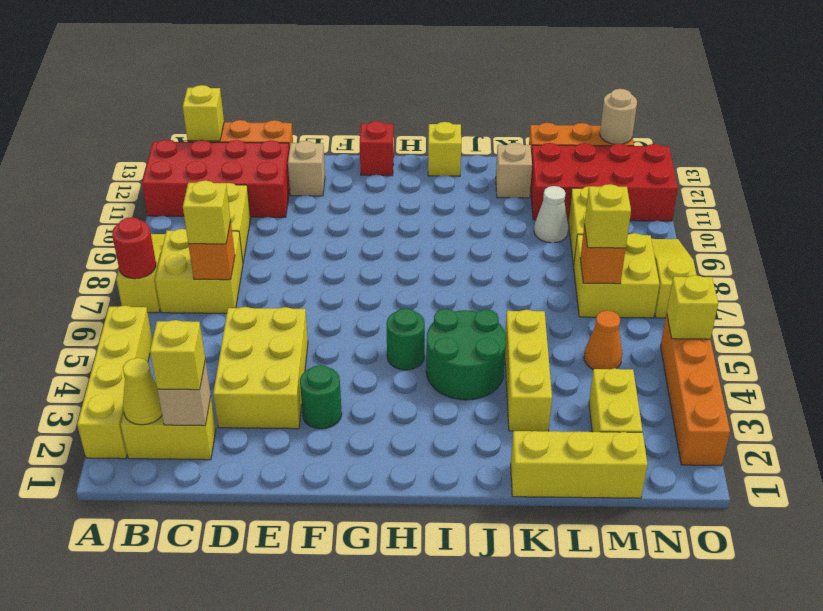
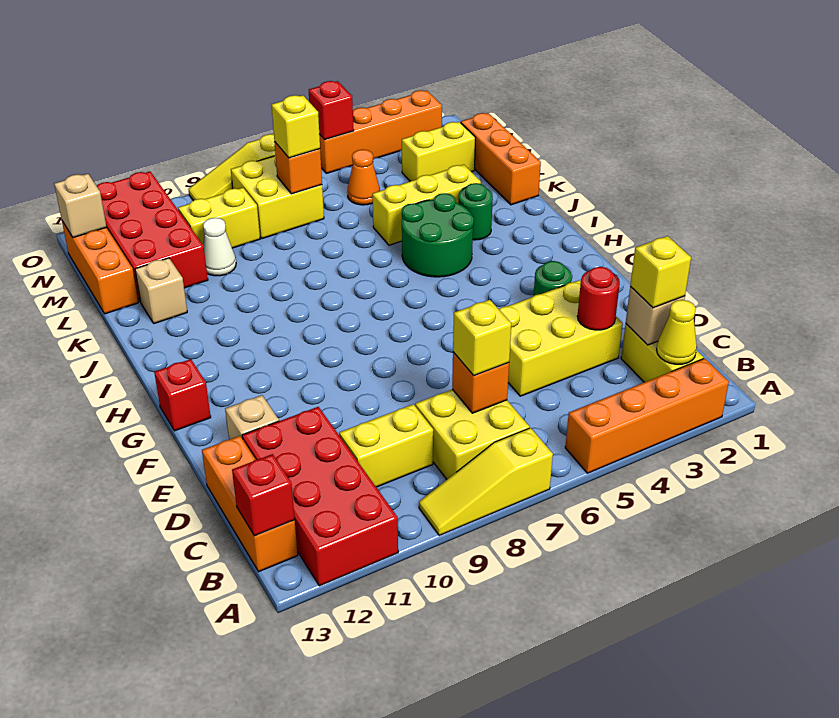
yellow brick A2:A5 level 1 -> orange brick A2:A5 level 1
red round brick A7 level 2 -> red round brick D3 level 2
yellow brick B13 level 2 -> red brick B13 level 2
green round brick H5 level 1 -> green round brick J3 level 1
yellow brick I13 level 1 -> none
yellow brick K1:M1 level 1 -> orange brick K1:M1 level 1
tan round brick N13 level 2 -> tan brick N13 level 2
yellow brick O5 level 2 -> red brick O5 level 2

